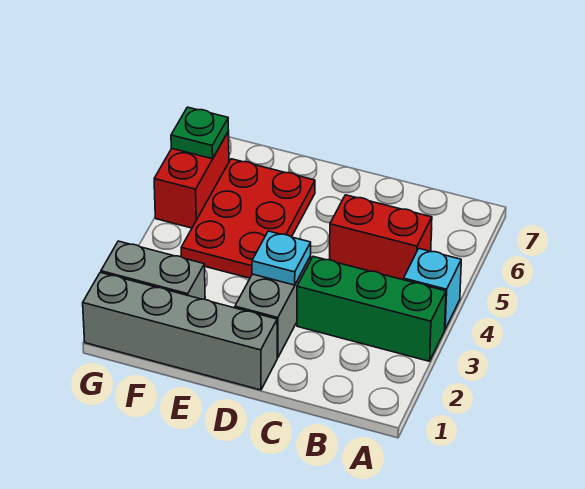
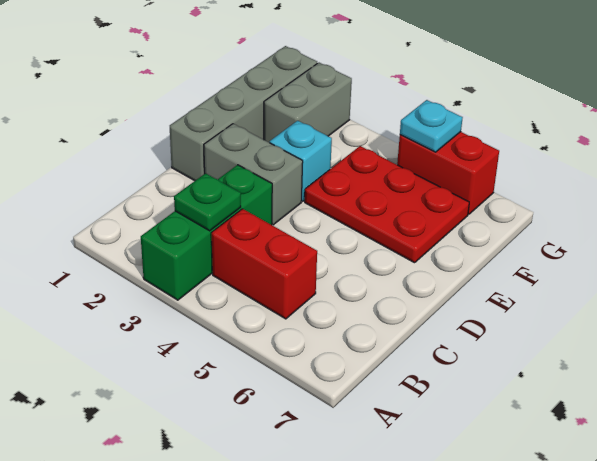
cyan brick A4 level 1 -> cyan brick E3 level 1
red brick B5:C5 level 1 -> red brick B4:B5 level 1
cyan plate D3 level 2 -> cyan plate G5 level 2
green plate G6 level 2 -> green plate B3 level 2

